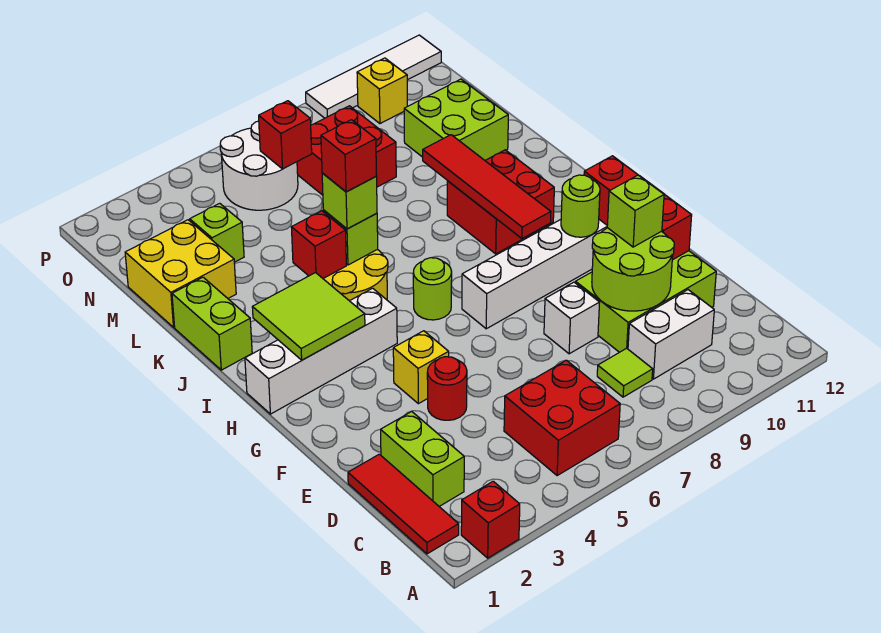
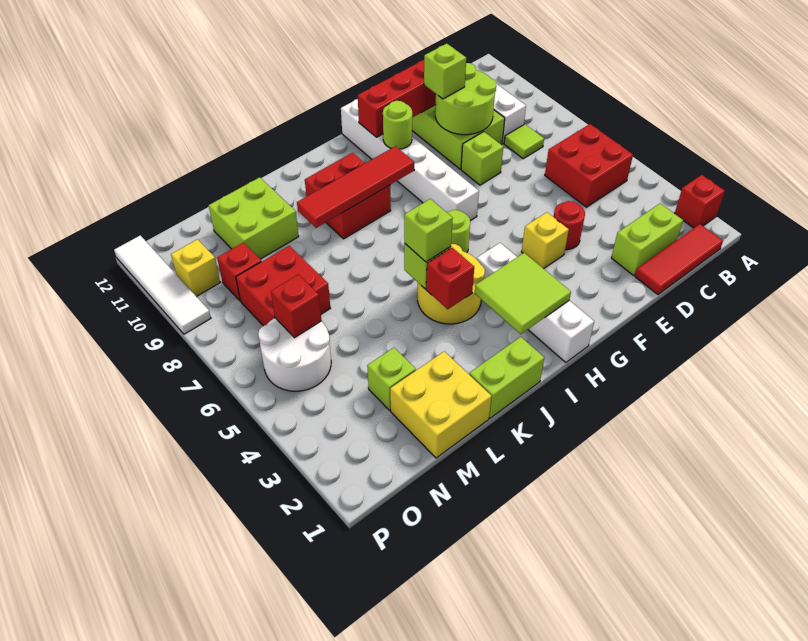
white brick E8 level 1 -> lime brick E8 level 1
red brick J5 level 4 -> red brick N9 level 1

